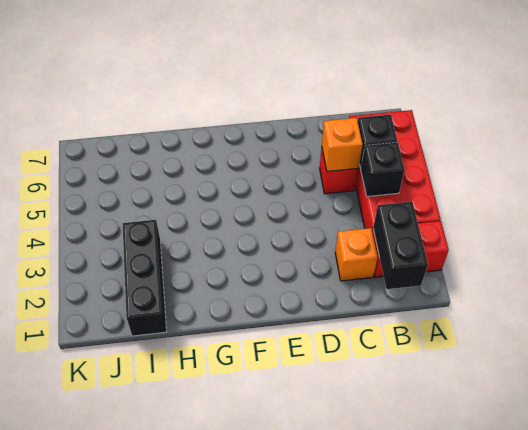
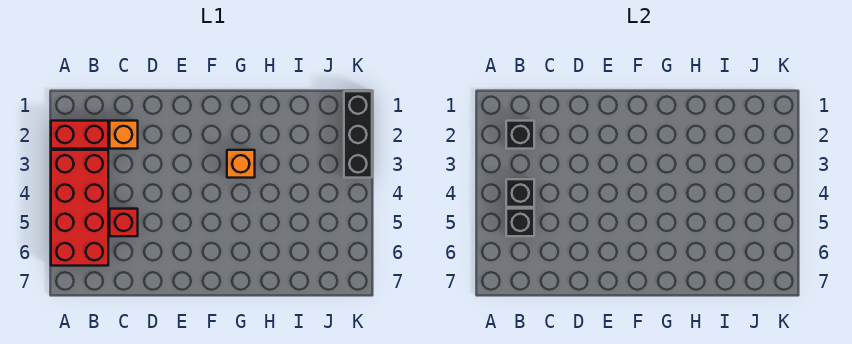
black brick B1:B2 level 2 -> black brick B2 level 2
orange brick C5 level 2 -> orange brick G3 level 1
black brick I1:I3 level 1 -> black brick K1:K3 level 1

